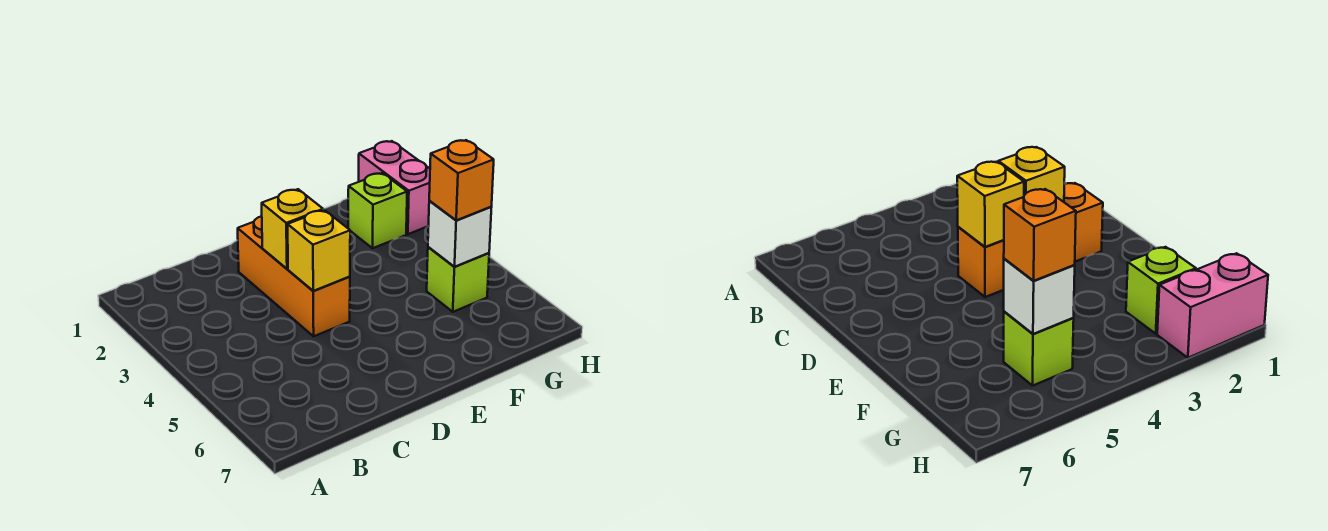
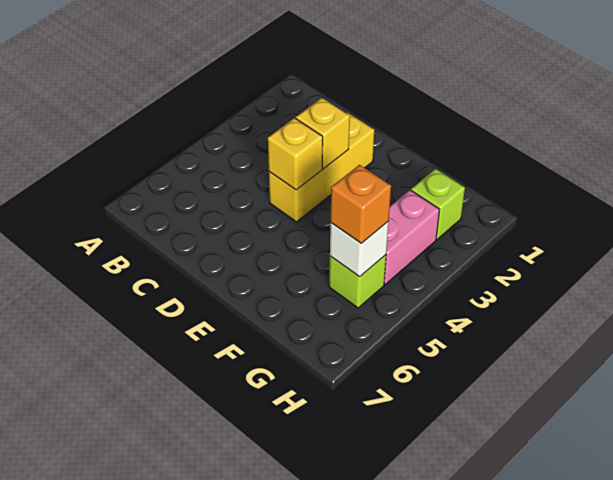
orange brick D2:D4 level 1 -> yellow brick D2:D4 level 1
pink brick H1:H2 level 1 -> pink brick G3:G4 level 1

